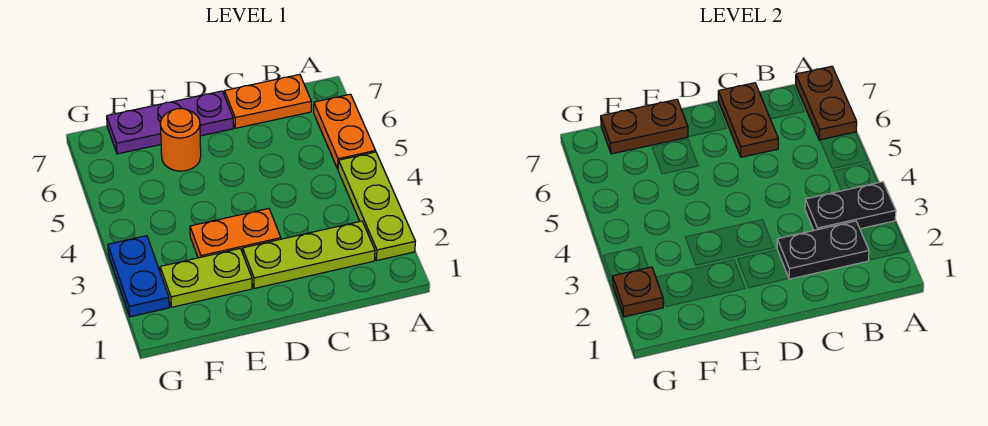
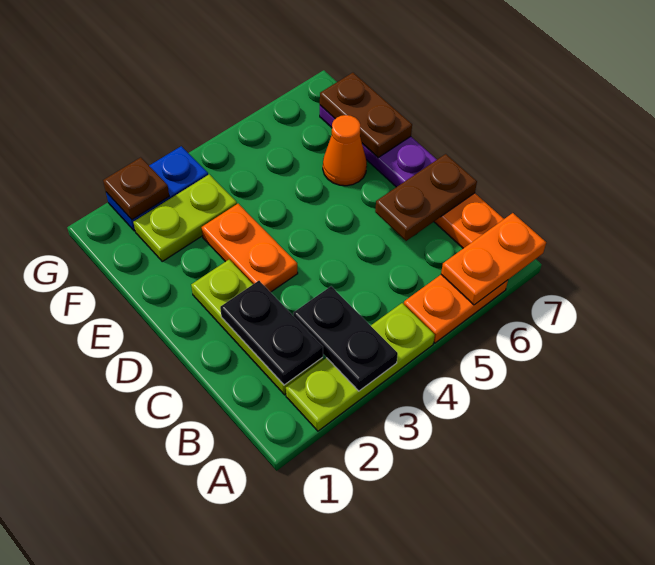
brown plate A6:A7 level 2 -> orange plate A6:A7 level 2
lime plate E2:F2 level 1 -> lime plate F2:F3 level 1
orange round brick E6 level 1 -> orange cone E6 level 1

